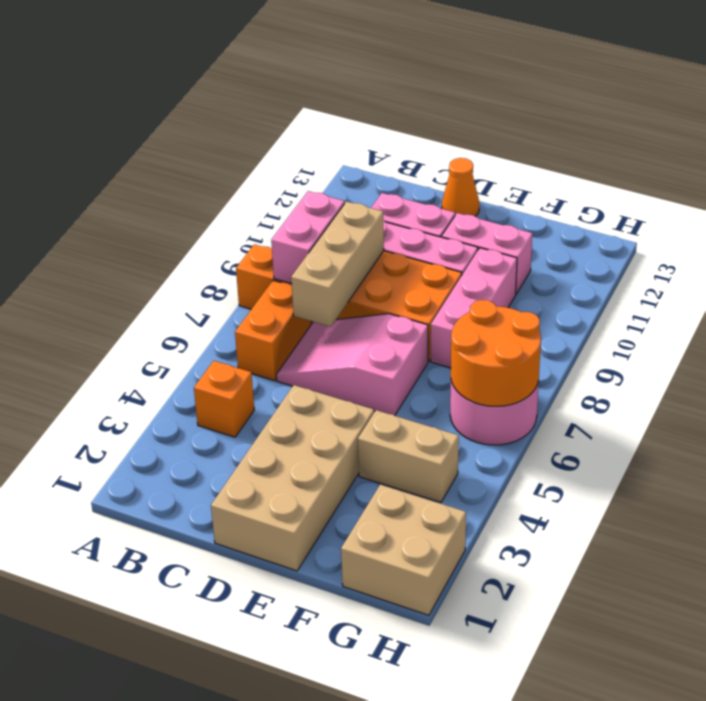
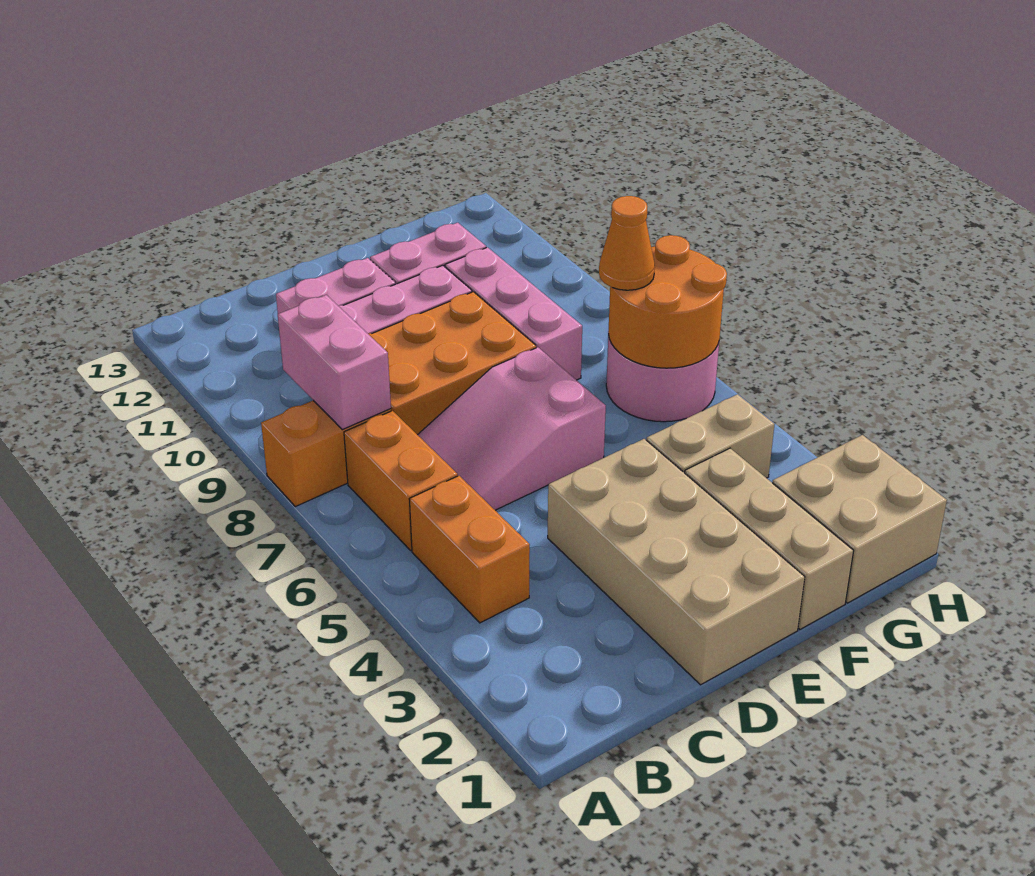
orange brick B4 level 1 -> orange brick B4:B5 level 1
tan brick C7:C9 level 2 -> tan brick F1:F3 level 1
orange cone D13 level 1 -> orange cone G7 level 3

